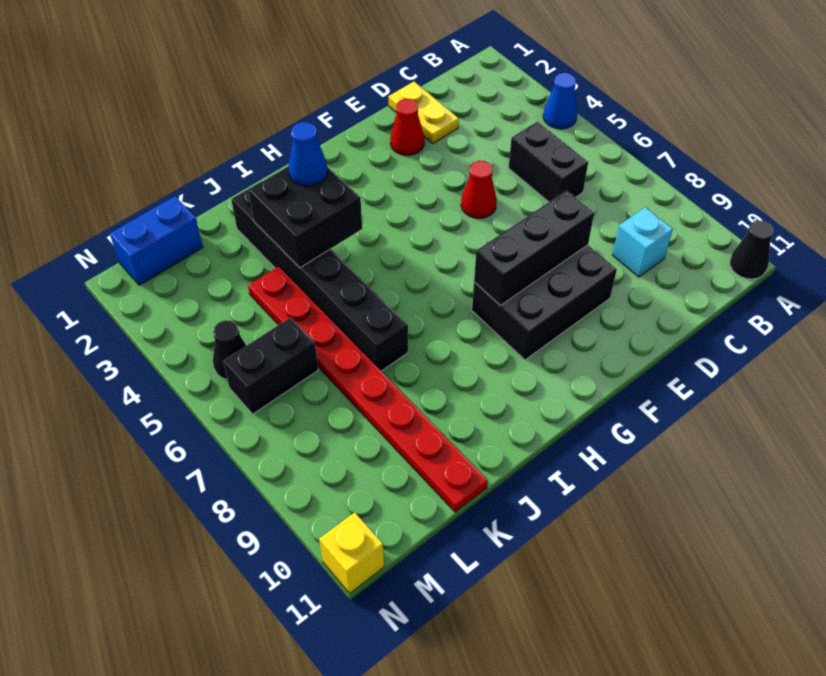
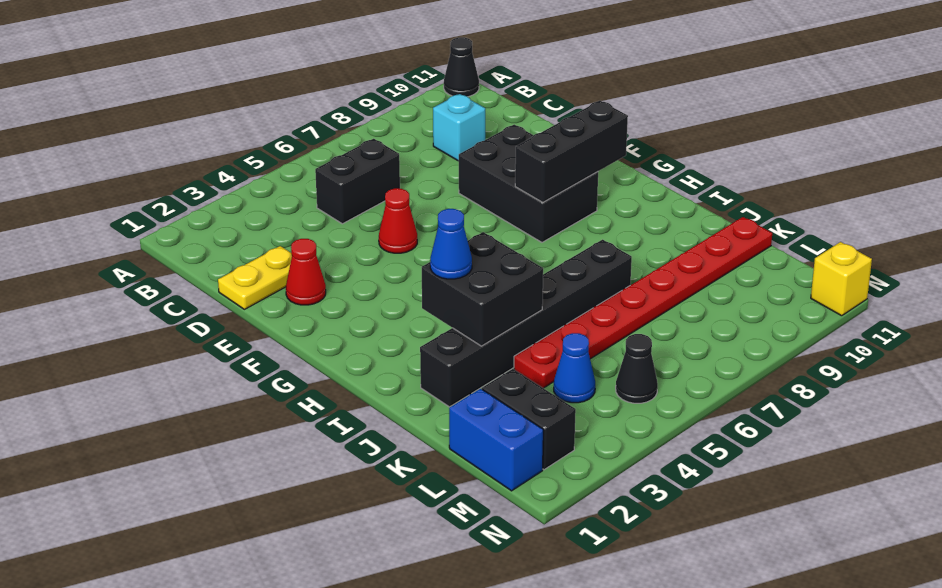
blue cone A4 level 1 -> blue cone L4 level 1
black brick E8:G8 level 2 -> black brick G8:G10 level 2
black brick L6:M6 level 1 -> black brick L2:M2 level 1

